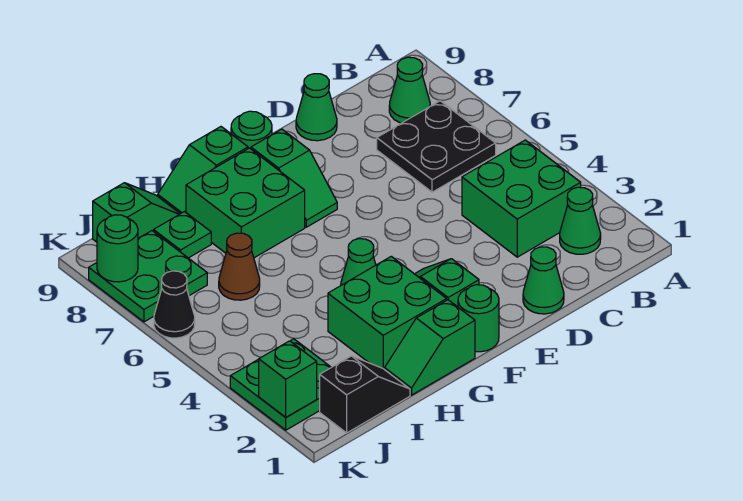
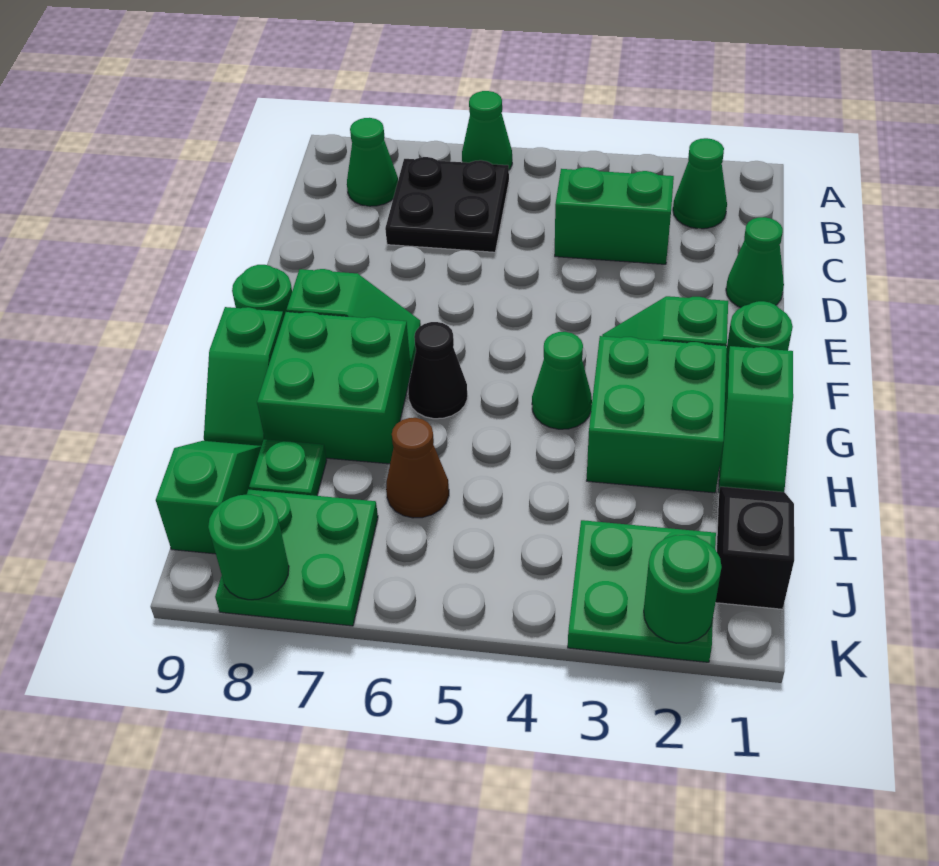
green brick B3:C4 level 1 -> green brick C3:C4 level 1
green cone D9 level 1 -> green cone A6 level 1
green brick K2 level 2 -> green round brick K2 level 2
black cone K6 level 1 -> black cone G6 level 1

